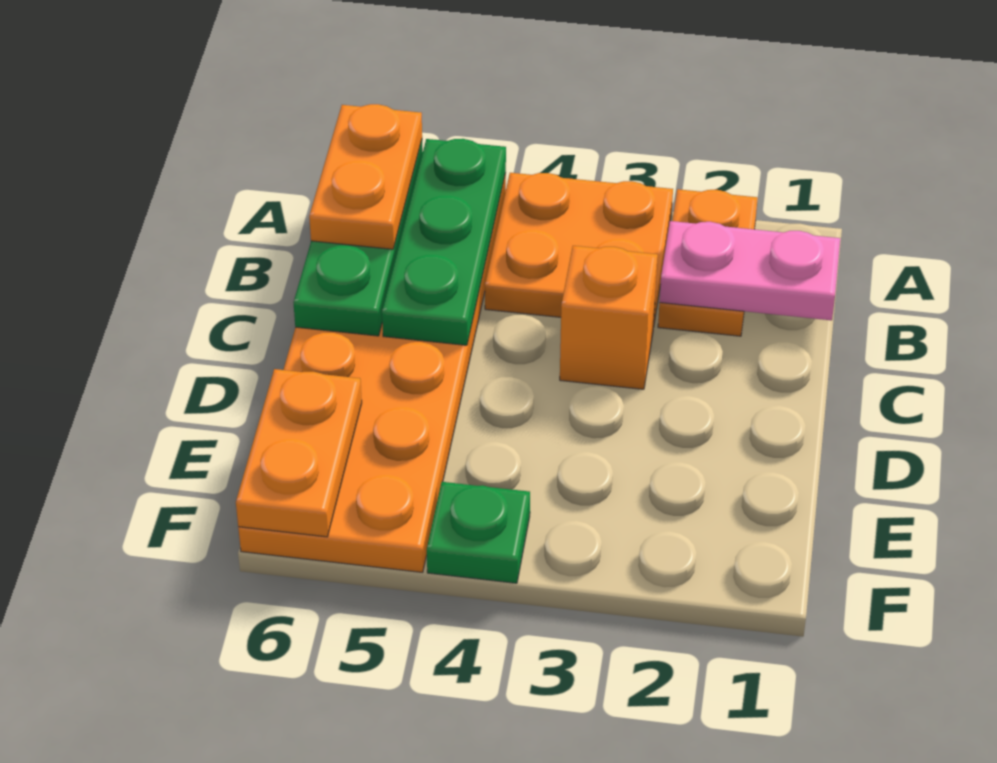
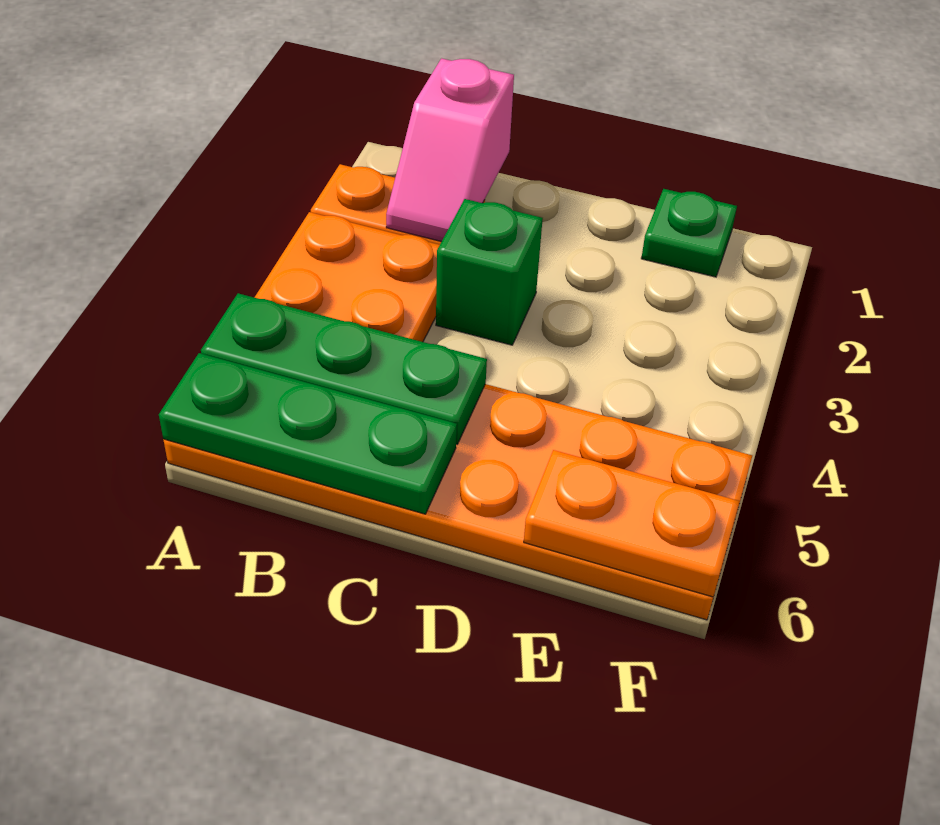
orange plate A6:B6 level 3 -> none
pink plate B1:B2 level 2 -> pink slope B1:B2 level 2 top 1
orange brick C3 level 1 -> green brick C3 level 1
green plate F4 level 1 -> green plate E1 level 1

